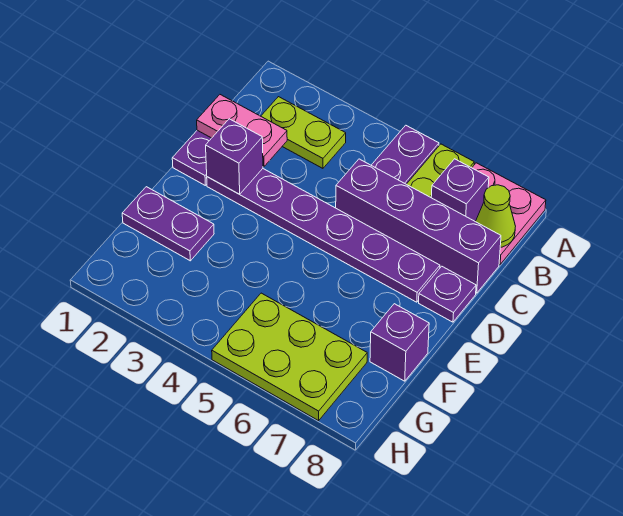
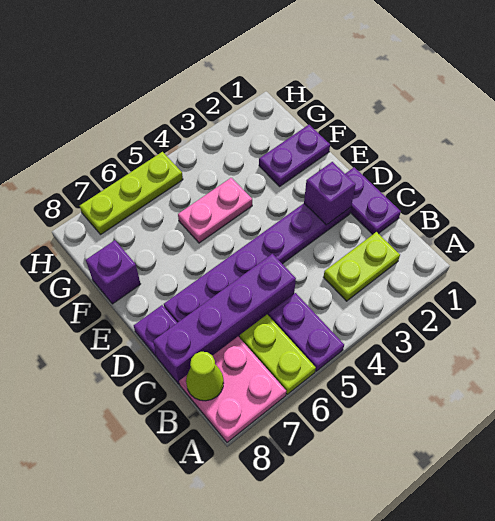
purple brick B7 level 2 -> none
pink plate C1:C2 level 2 -> pink plate F4:F5 level 1
lime plate G5:H7 level 1 -> lime plate H5:H7 level 1

